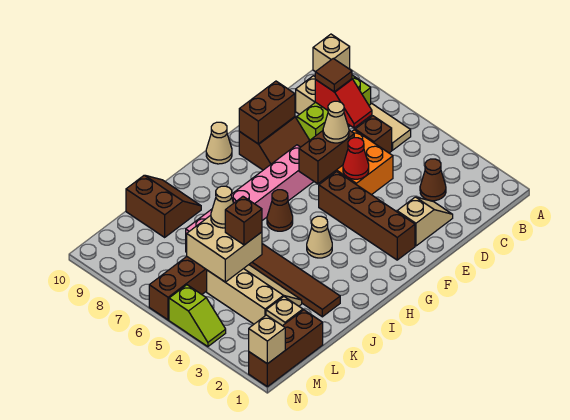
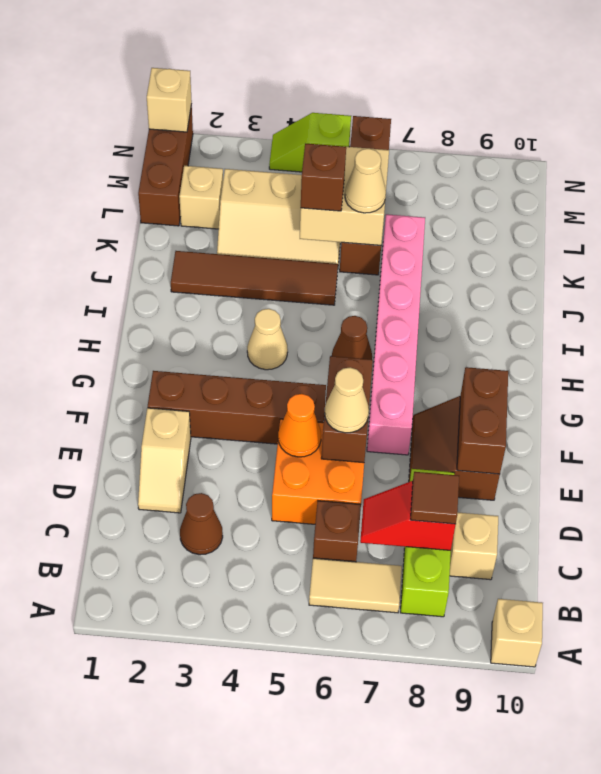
red cone E5 level 2 -> orange cone E5 level 2
tan cone G10 level 1 -> none
brown slope J9:K10 level 1 top K -> none

